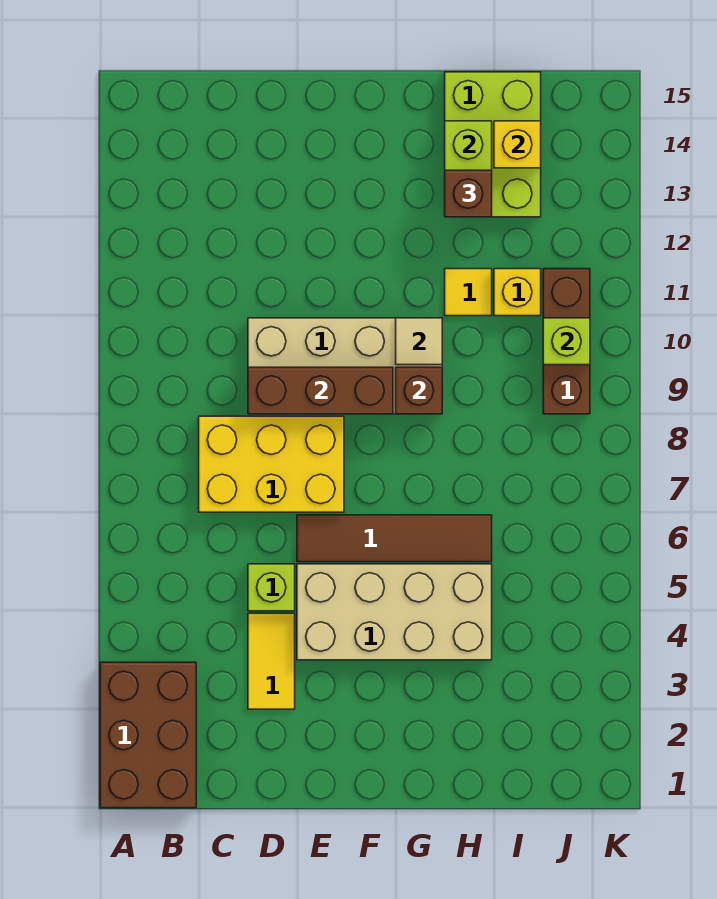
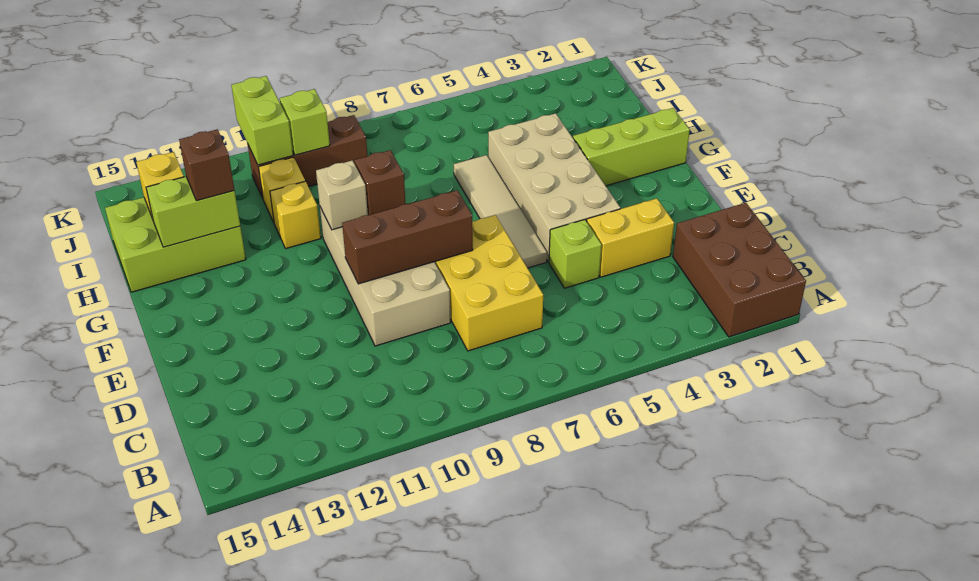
brown brick A1:B3 level 1 -> brown brick A1:C2 level 1
yellow tile D3:D4 level 1 -> yellow brick D3:D4 level 1
brown brick D9:F9 level 2 -> brown brick E8:E10 level 2
brown tile E6:H6 level 1 -> tan tile E6:H6 level 1
none -> lime brick G1:G3 level 1
tan tile G10 level 2 -> tan brick G10 level 2
yellow tile H11 level 1 -> yellow brick H11 level 1
none -> lime brick J11:K11 level 2

